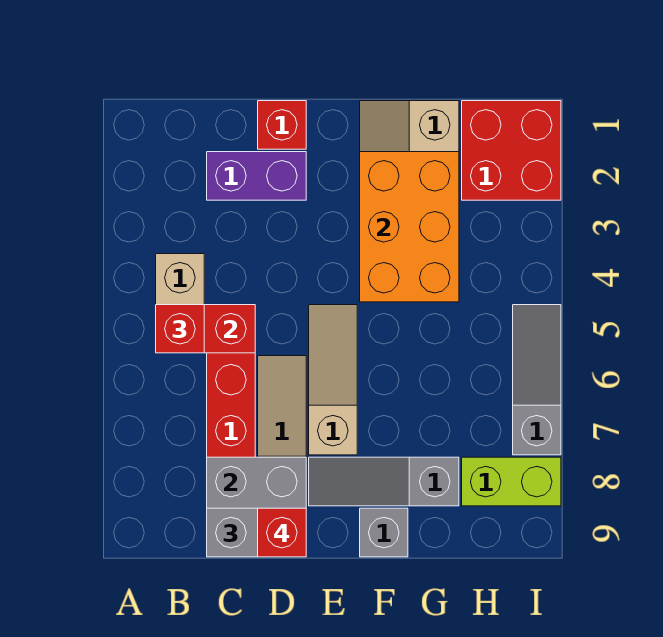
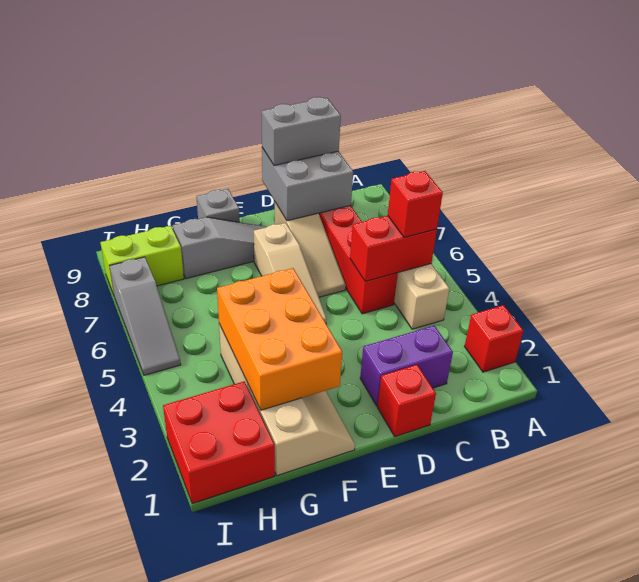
red brick D9 level 4 -> red brick A2 level 1

